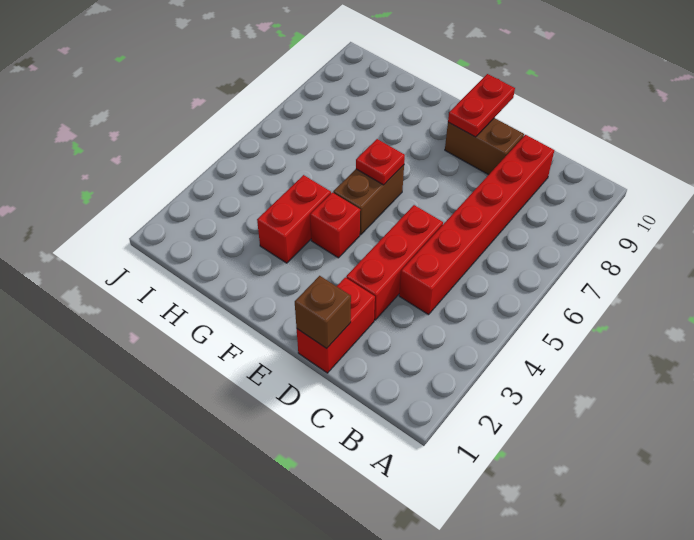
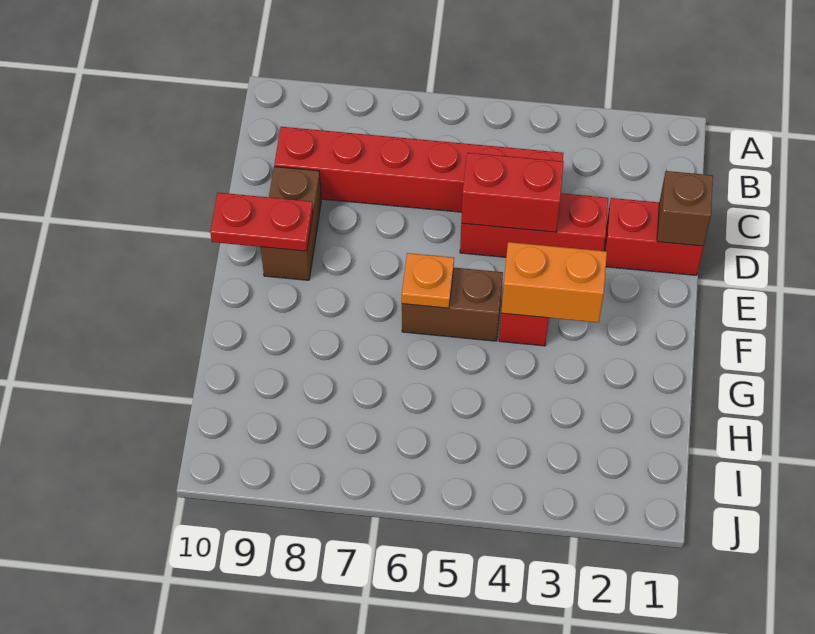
none -> orange brick F3:F4 level 2
red plate F6 level 2 -> orange plate F6 level 2
red brick G3:G4 level 1 -> red brick D4:D5 level 2

